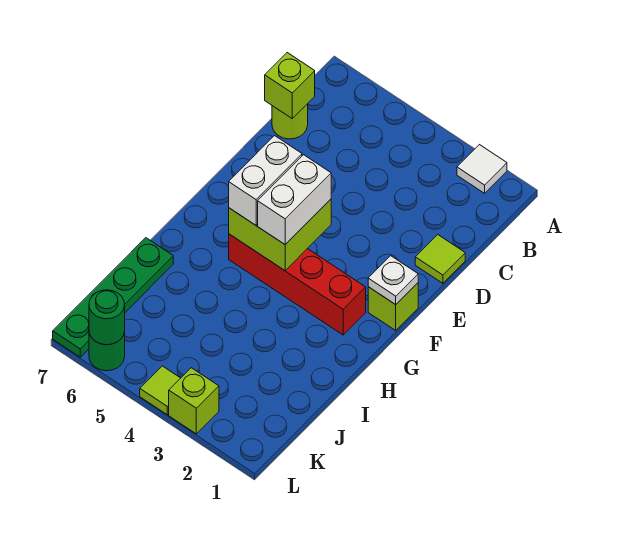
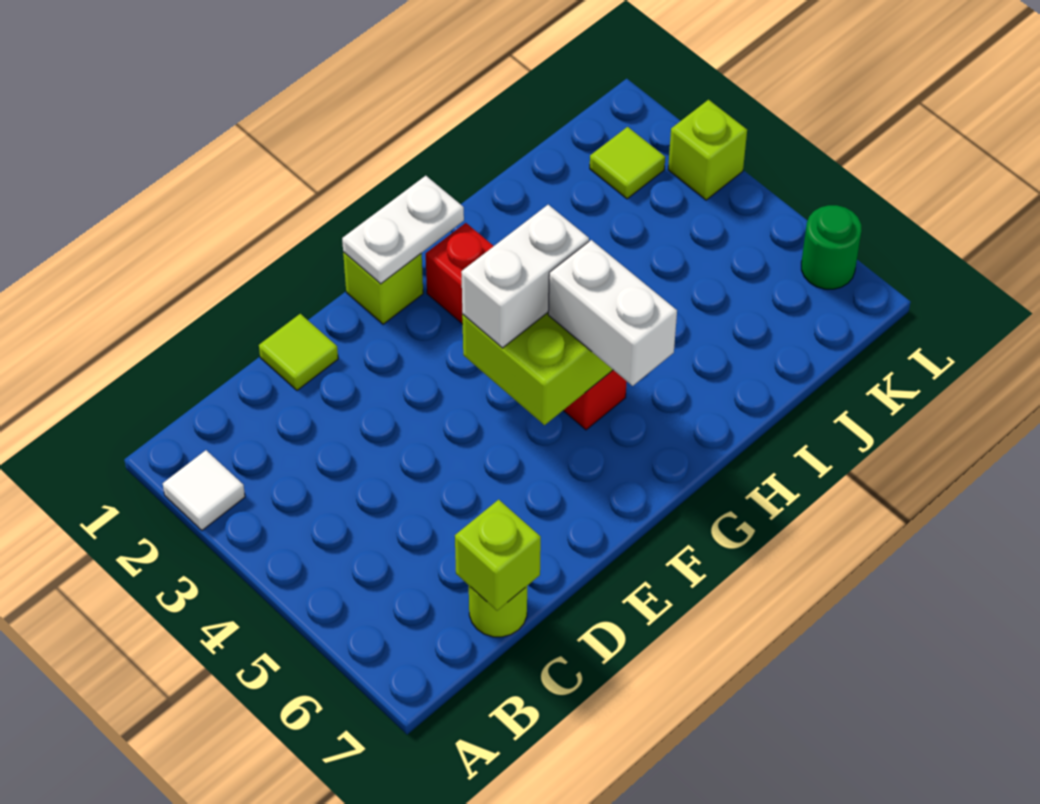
white plate F1 level 2 -> white plate F1:G1 level 2
white brick F5:G5 level 3 -> white brick G5:G6 level 3
green plate I7:L7 level 1 -> none
lime tile L4 level 1 -> lime tile K2 level 1
green round brick L6 level 2 -> none

